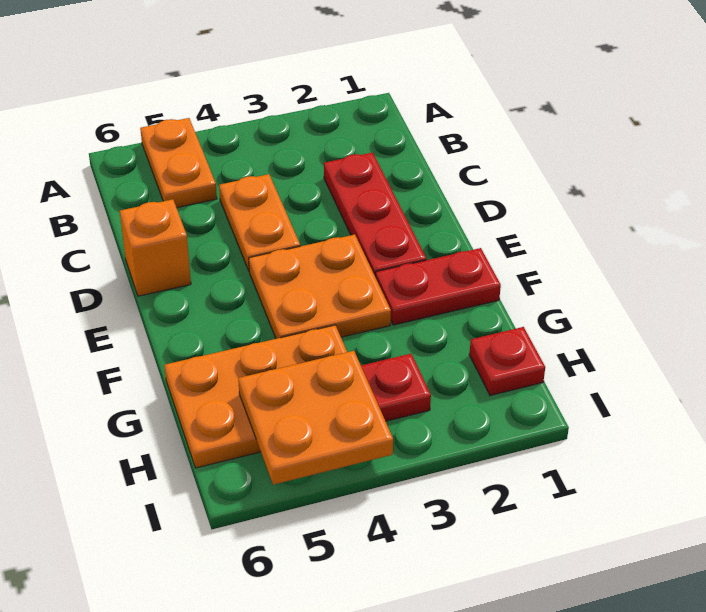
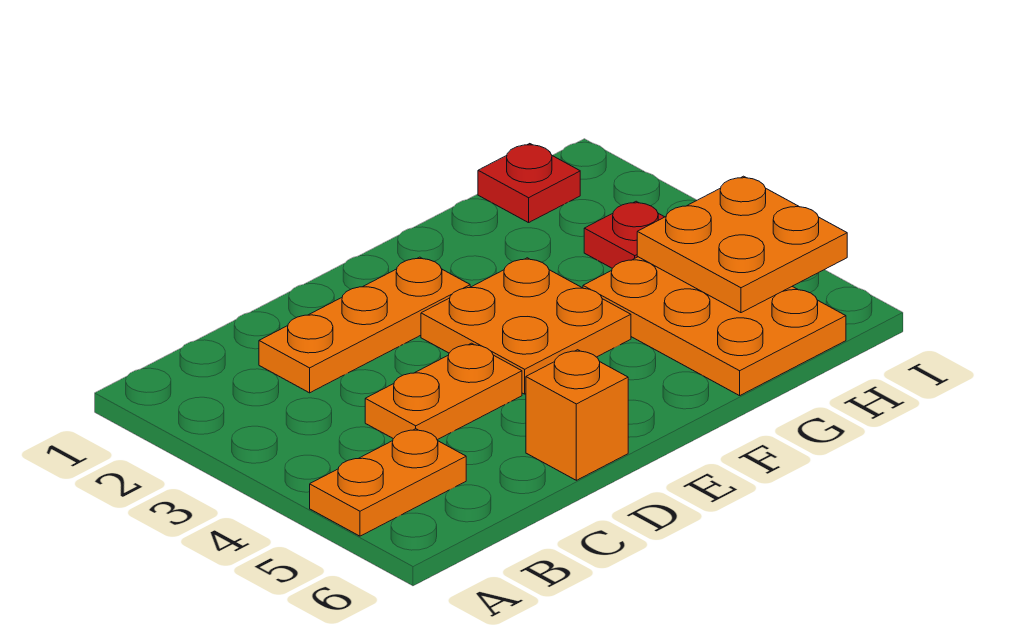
red plate C2:E2 level 1 -> orange plate C2:E2 level 1
red plate F1:F2 level 1 -> none

